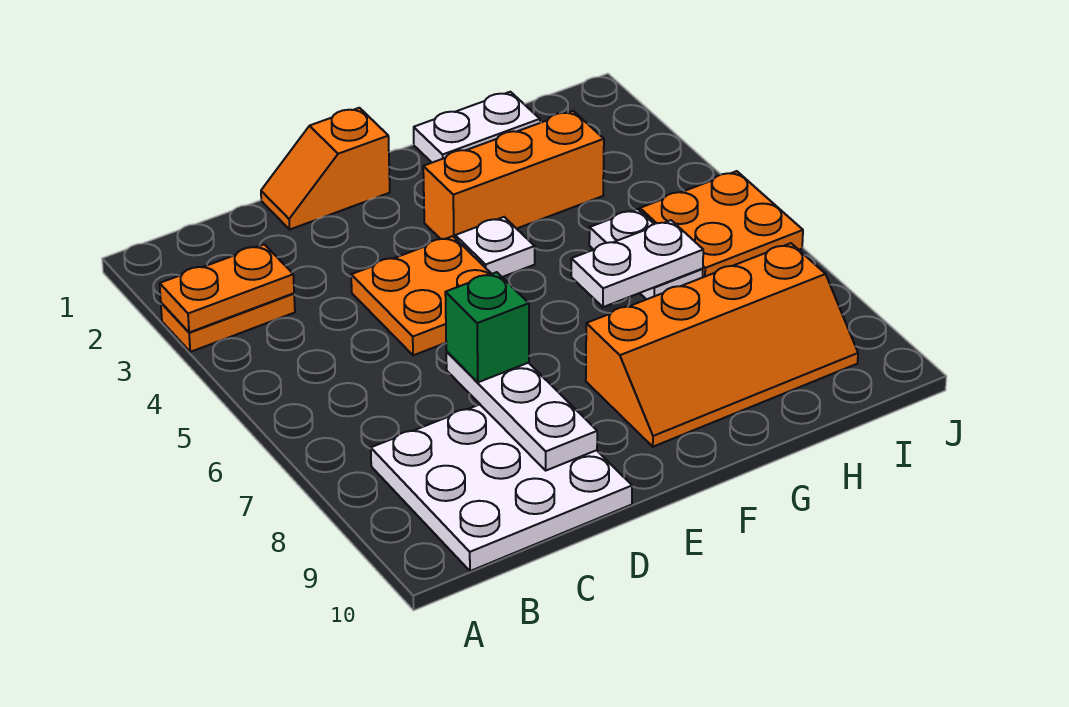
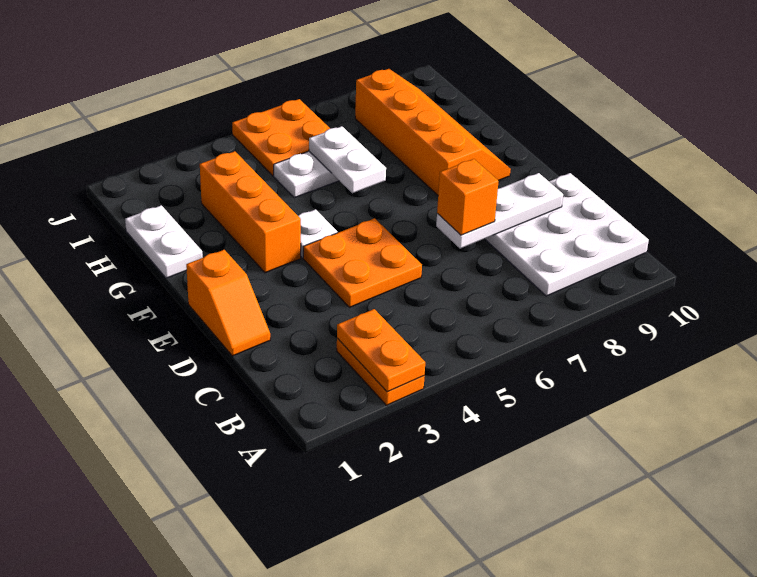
green brick D7 level 3 -> orange brick D7 level 3

